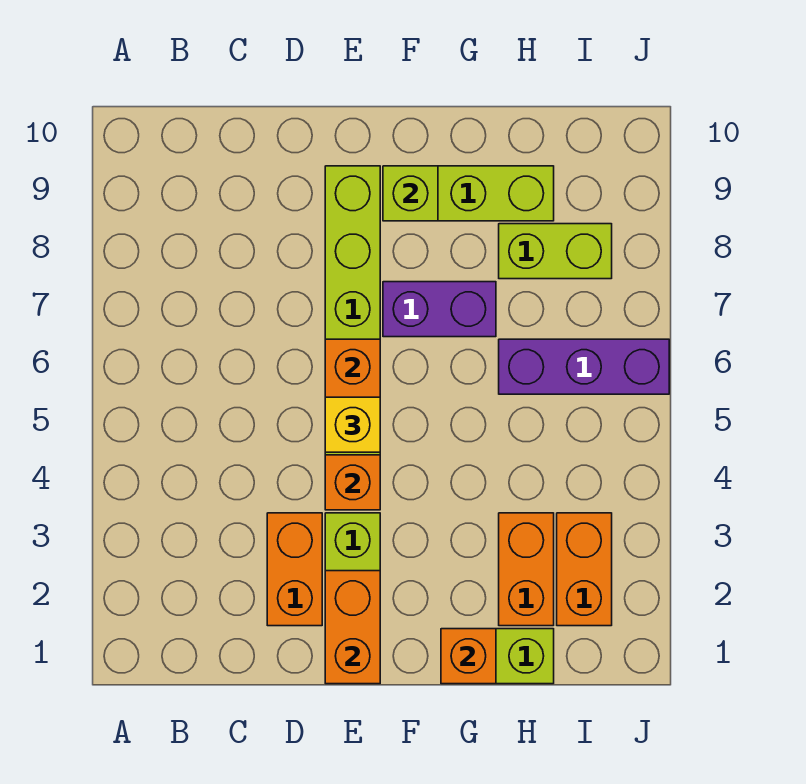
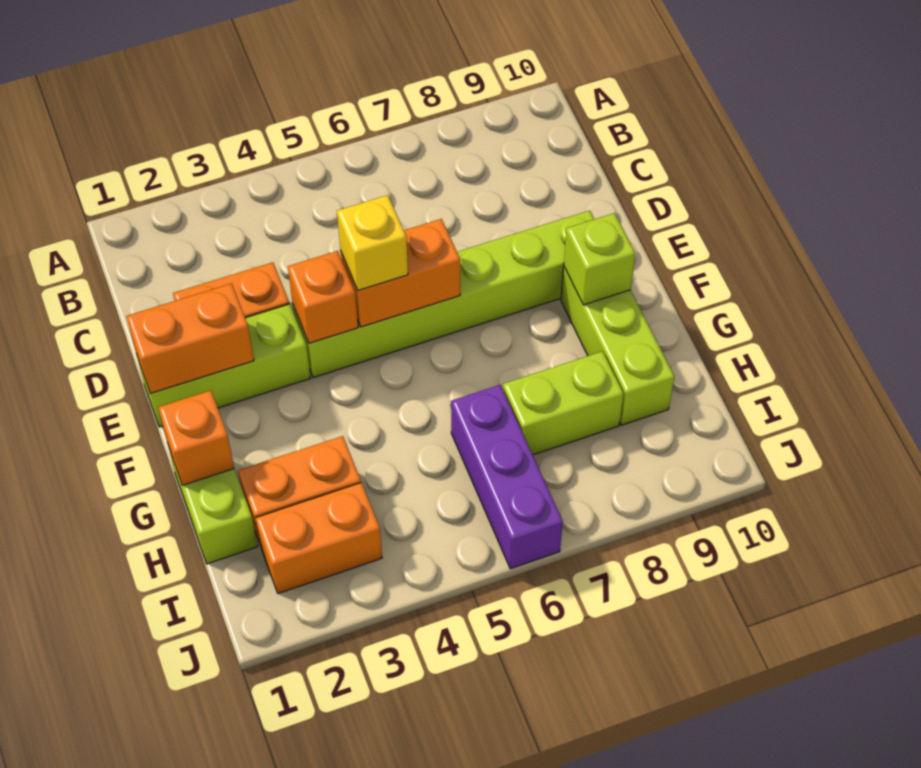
purple brick F7:G7 level 1 -> none
lime brick H8:I8 level 1 -> lime brick H7:H8 level 1

